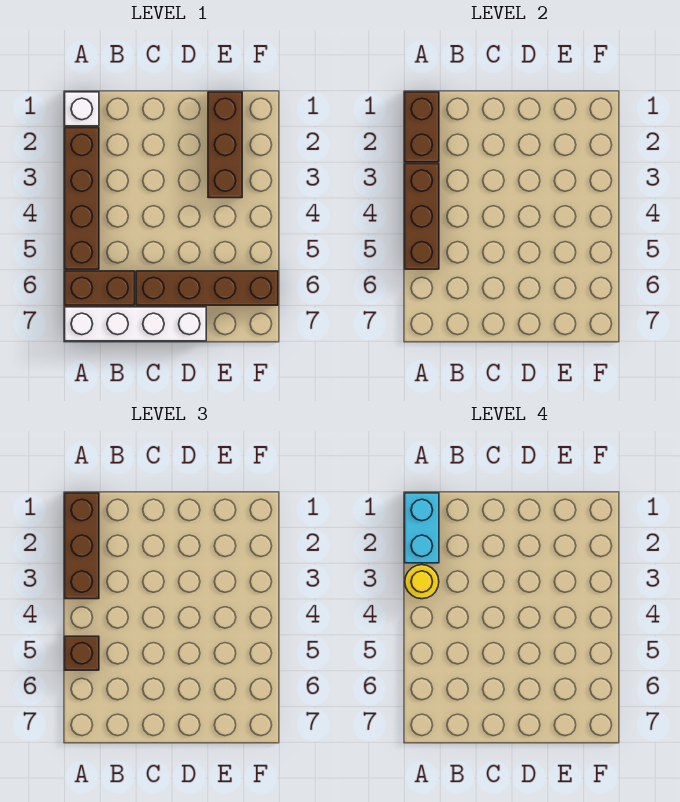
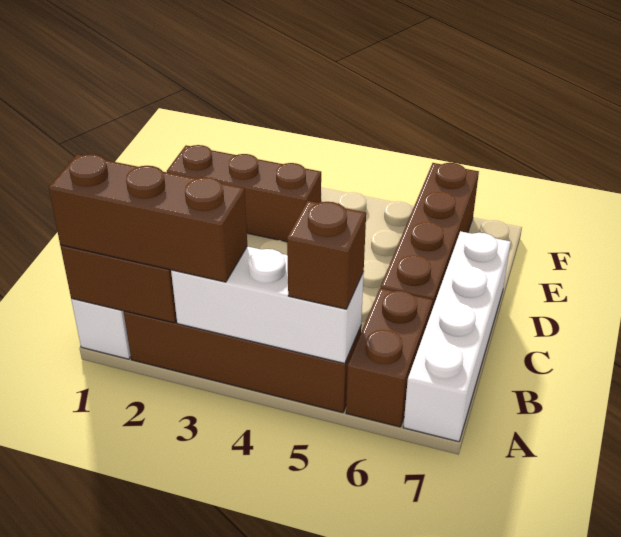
cyan brick A1:A2 level 4 -> none
brown brick A3:A5 level 2 -> white brick A3:A5 level 2
yellow round brick A3 level 4 -> none

